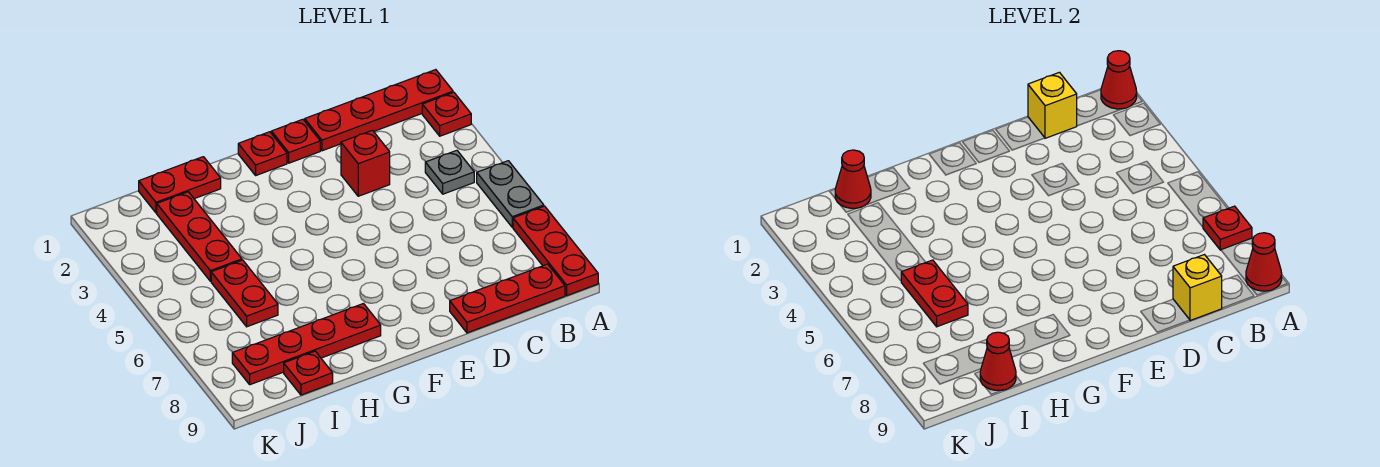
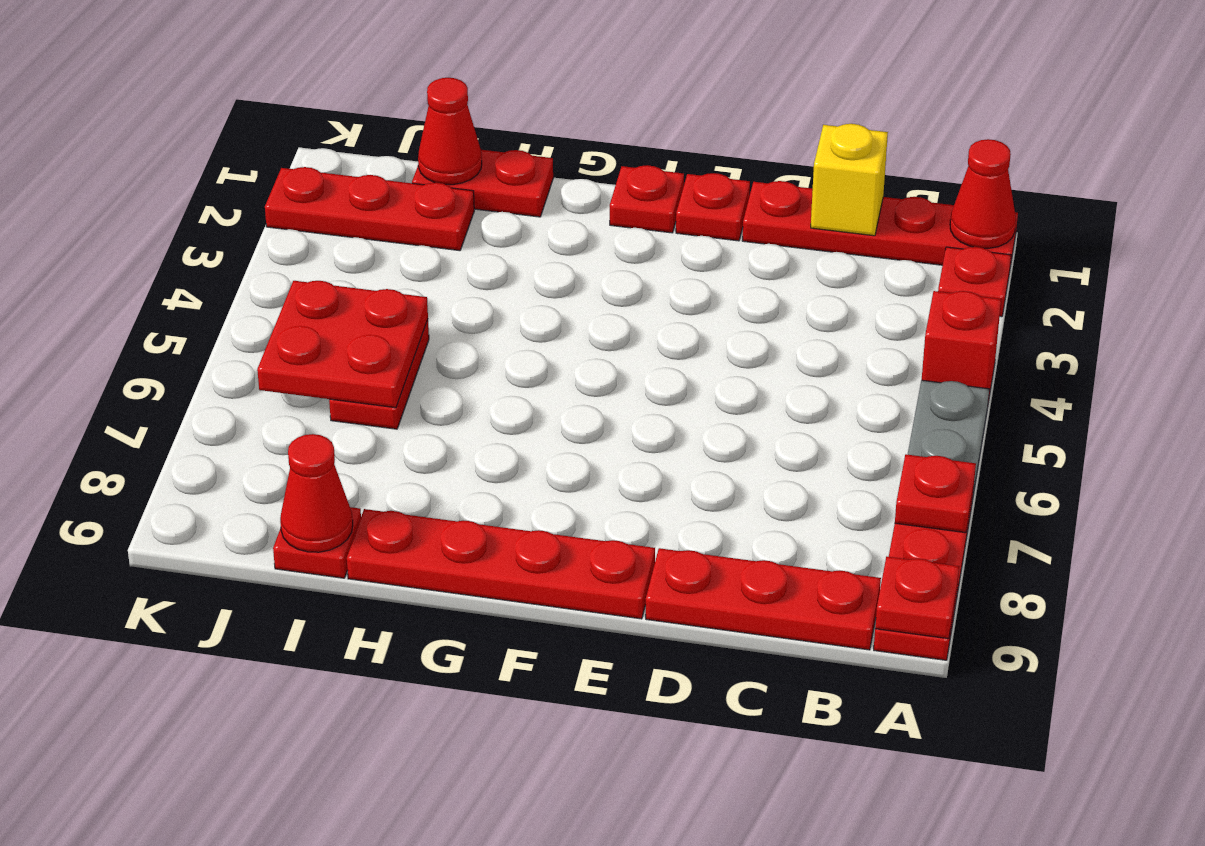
red cone A9 level 2 -> red plate A9 level 2
grey plate B4 level 1 -> none
yellow brick C9 level 2 -> none
red brick D3 level 1 -> red brick A4 level 1
red plate G8:J8 level 1 -> red plate E9:H9 level 1
red plate I2:I4 level 1 -> red plate I2:K2 level 1
red plate I5:I6 level 2 -> red plate I5:J6 level 2

